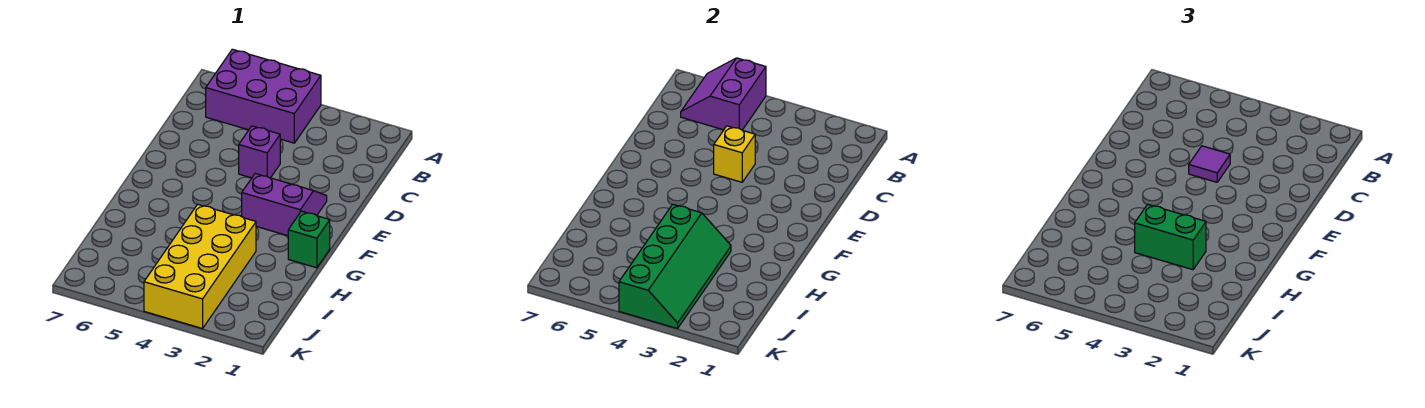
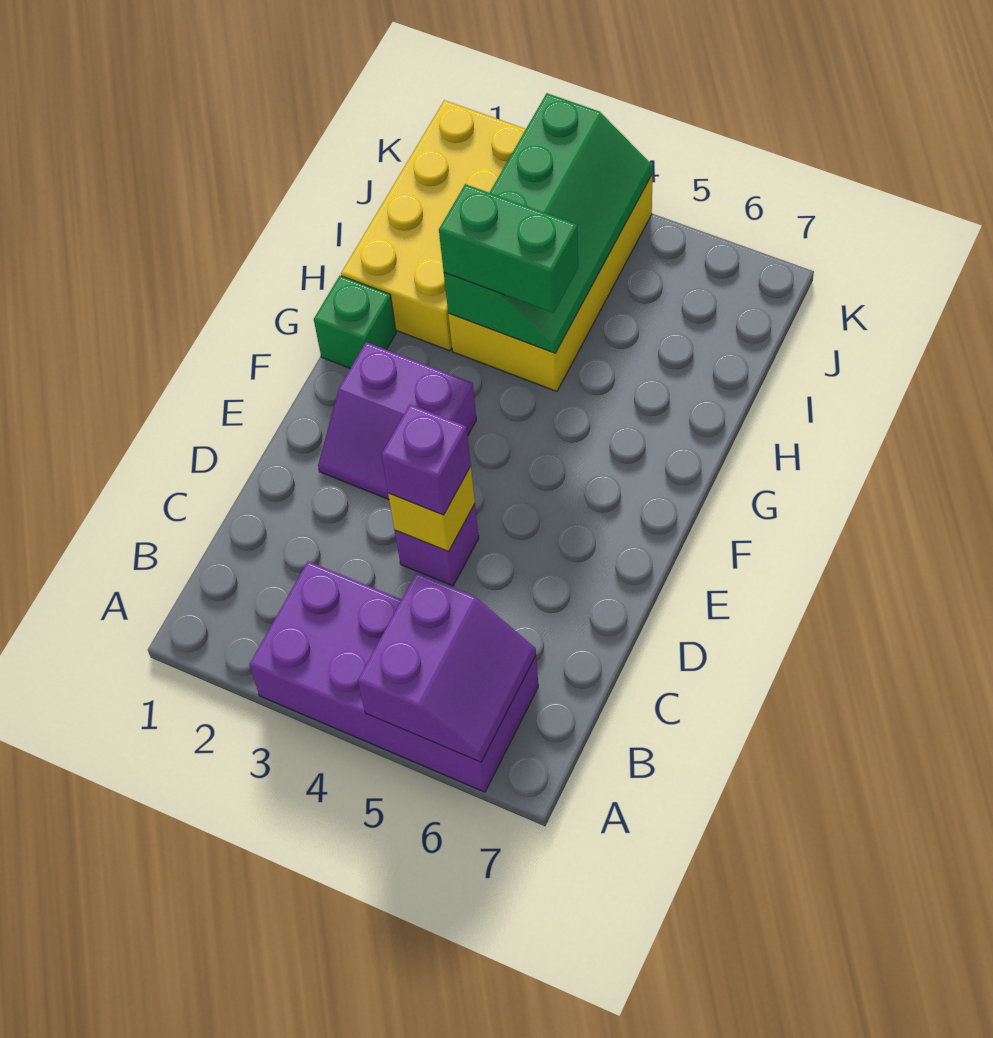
purple brick A4:B6 level 1 -> purple brick A3:B6 level 1
purple tile D4 level 3 -> purple brick D4 level 3
none -> yellow brick H1:K2 level 1
green slope H3:K4 level 2 top 4 -> green slope H3:K4 level 2 top 3

